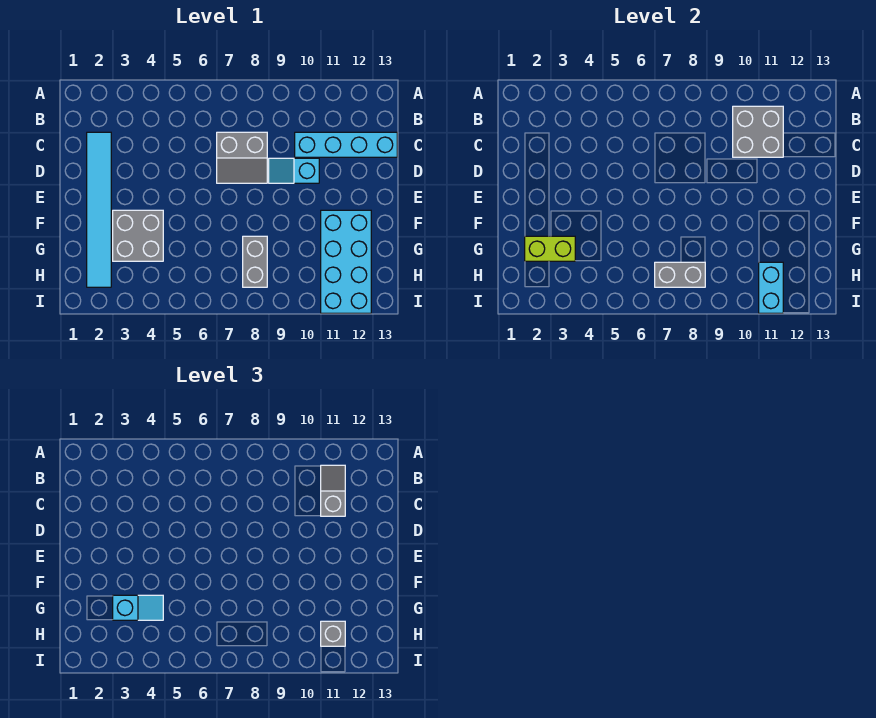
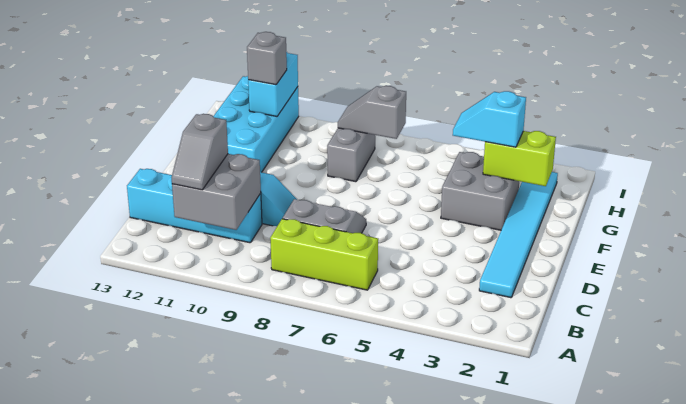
none -> lime brick B6:B8 level 1
grey brick H7:H8 level 2 -> grey slope H7:H8 level 2 top 7

